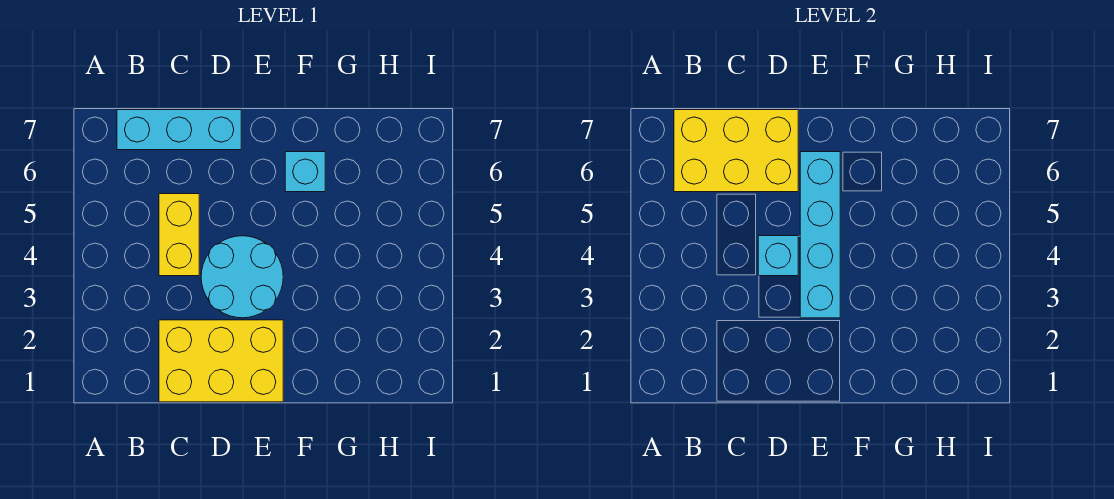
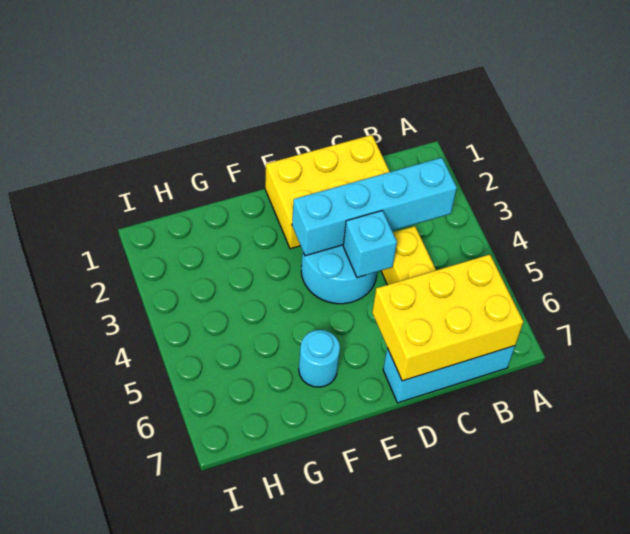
cyan brick E3:E6 level 2 -> cyan brick B3:E3 level 2
cyan brick F6 level 1 -> cyan round brick F6 level 1

